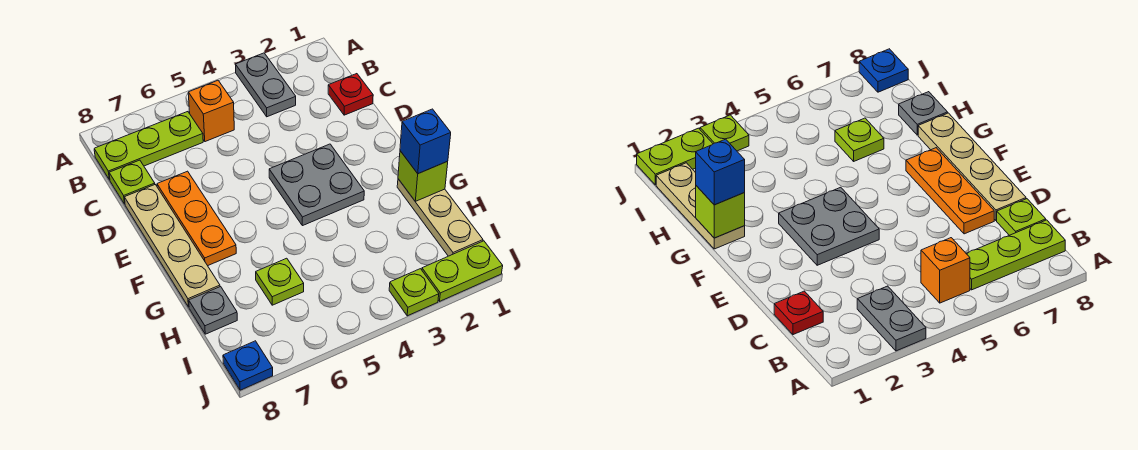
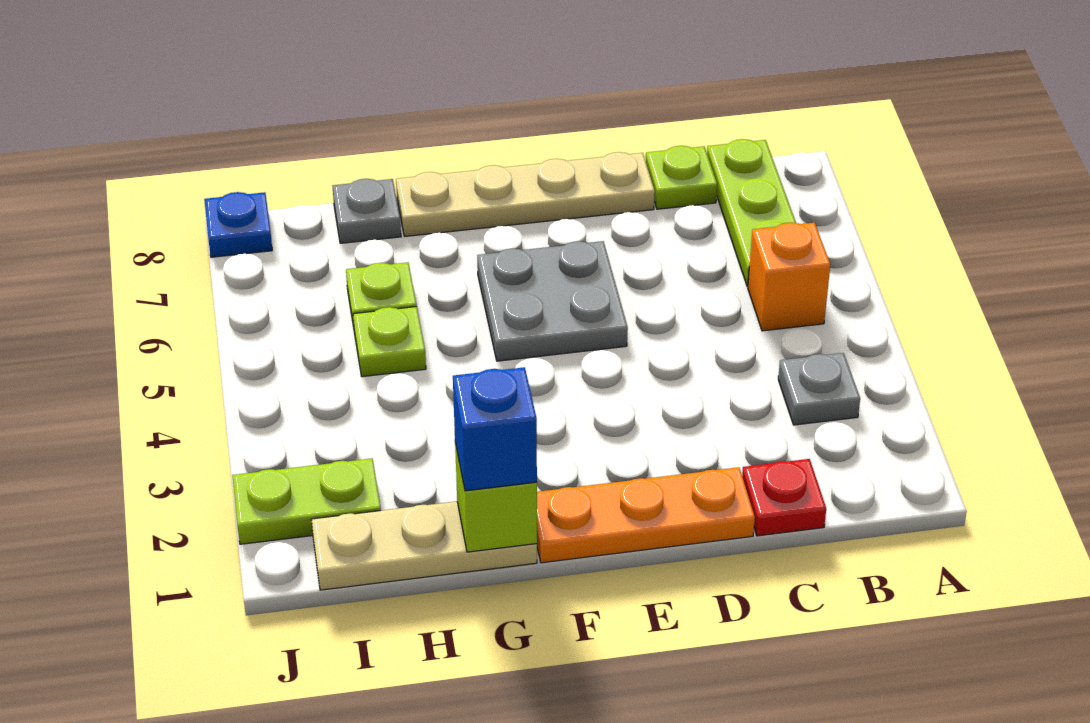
grey plate A3:B3 level 1 -> grey plate B3 level 1
orange plate D7:F7 level 1 -> orange plate D1:F1 level 1
grey plate E3:F4 level 1 -> grey plate E5:F6 level 1
lime plate J1:J2 level 1 -> lime plate I2:J2 level 1
lime plate J3 level 1 -> lime plate H5 level 1

